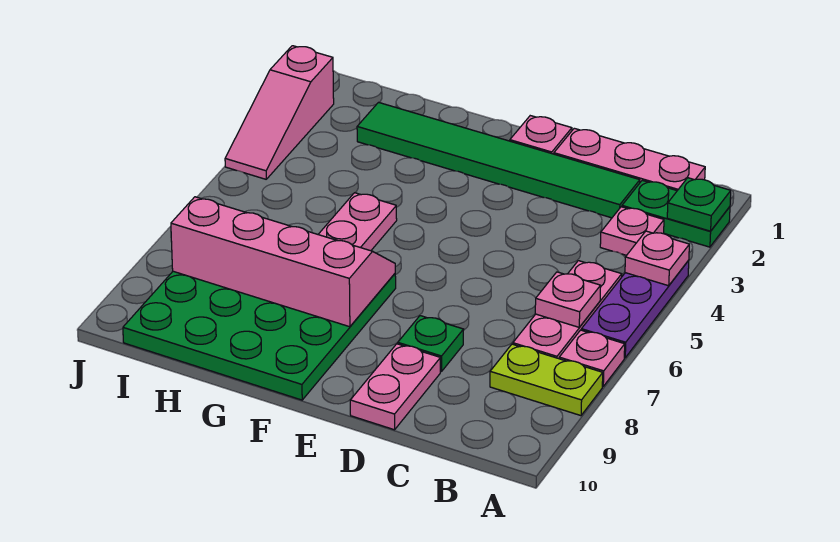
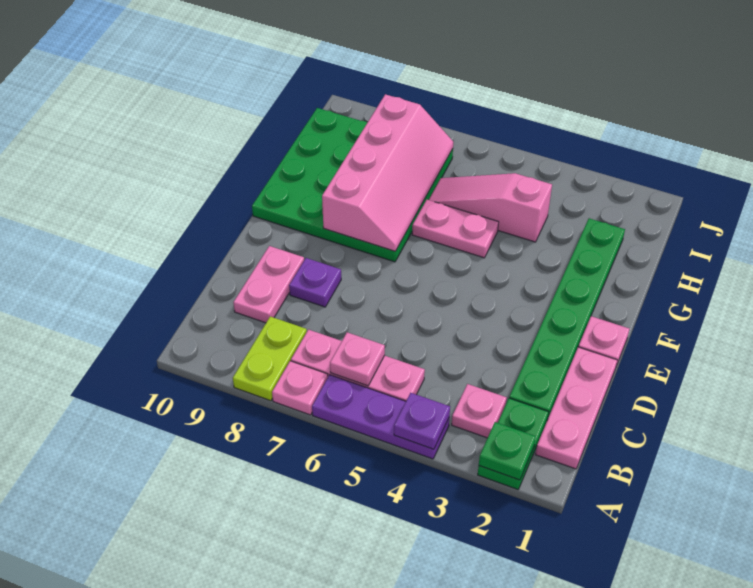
pink plate A4 level 2 -> purple plate A4 level 2
green tile C2:H2 level 1 -> green plate C2:H2 level 1
green plate D8 level 1 -> purple plate D8 level 1
pink plate D9:D10 level 1 -> pink plate C9:D9 level 1
pink slope J2:J4 level 1 top 2 -> pink slope H4:H6 level 1 top 4

